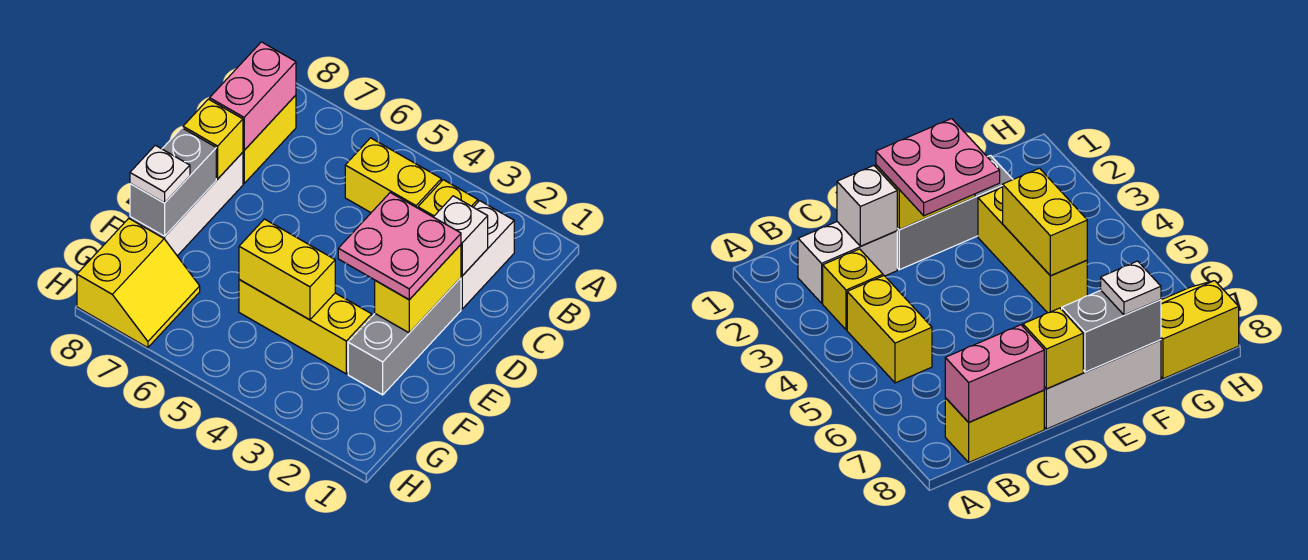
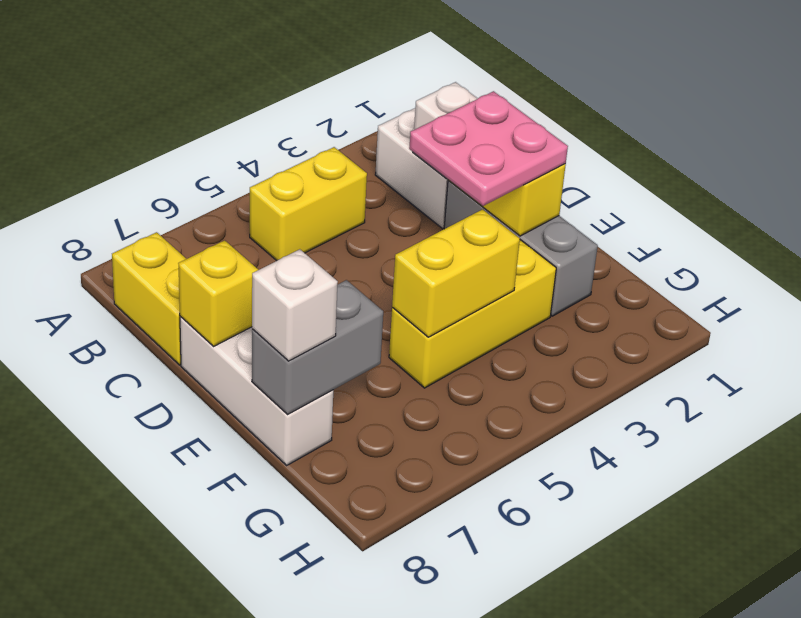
yellow brick B3 level 1 -> none
pink brick B8:C8 level 2 -> none
grey brick E8:F8 level 2 -> grey brick F7:F8 level 2
white plate F8 level 3 -> white brick F8 level 3
yellow slope G7:H8 level 1 top 8 -> none

